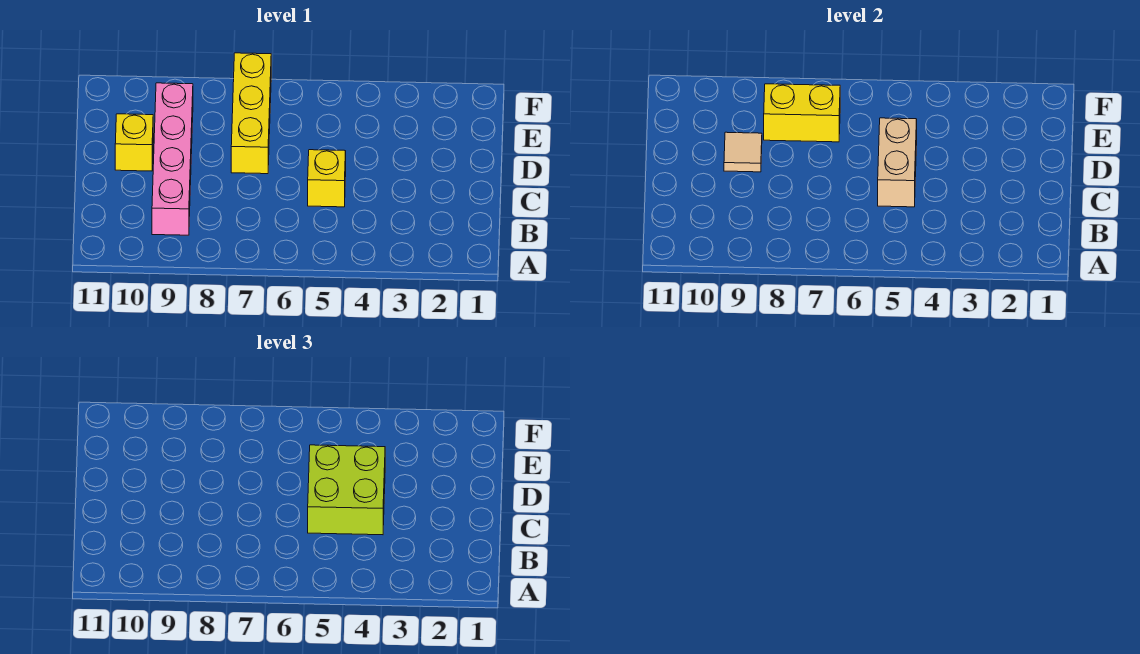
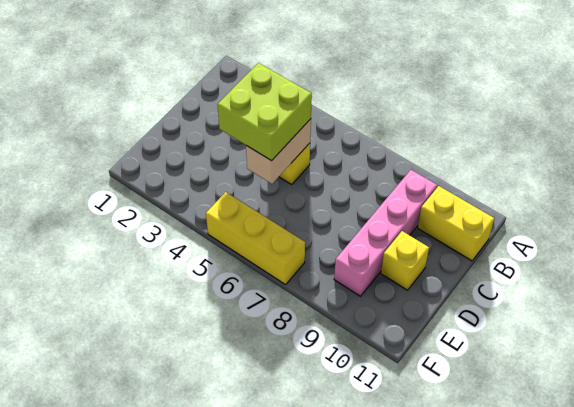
yellow brick D7:F7 level 1 -> yellow brick F5:F7 level 1
tan tile D9 level 2 -> none
yellow brick E7:E8 level 2 -> yellow brick B10:B11 level 1

